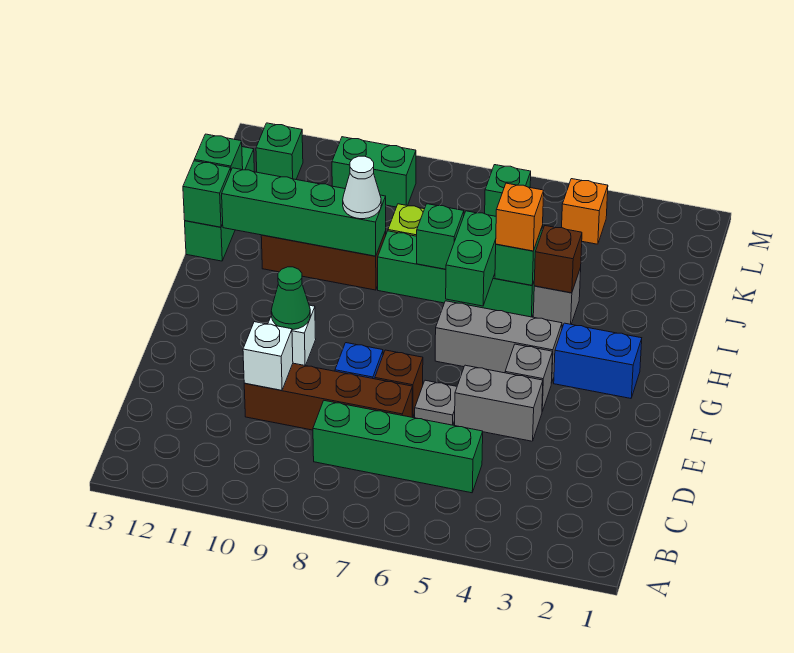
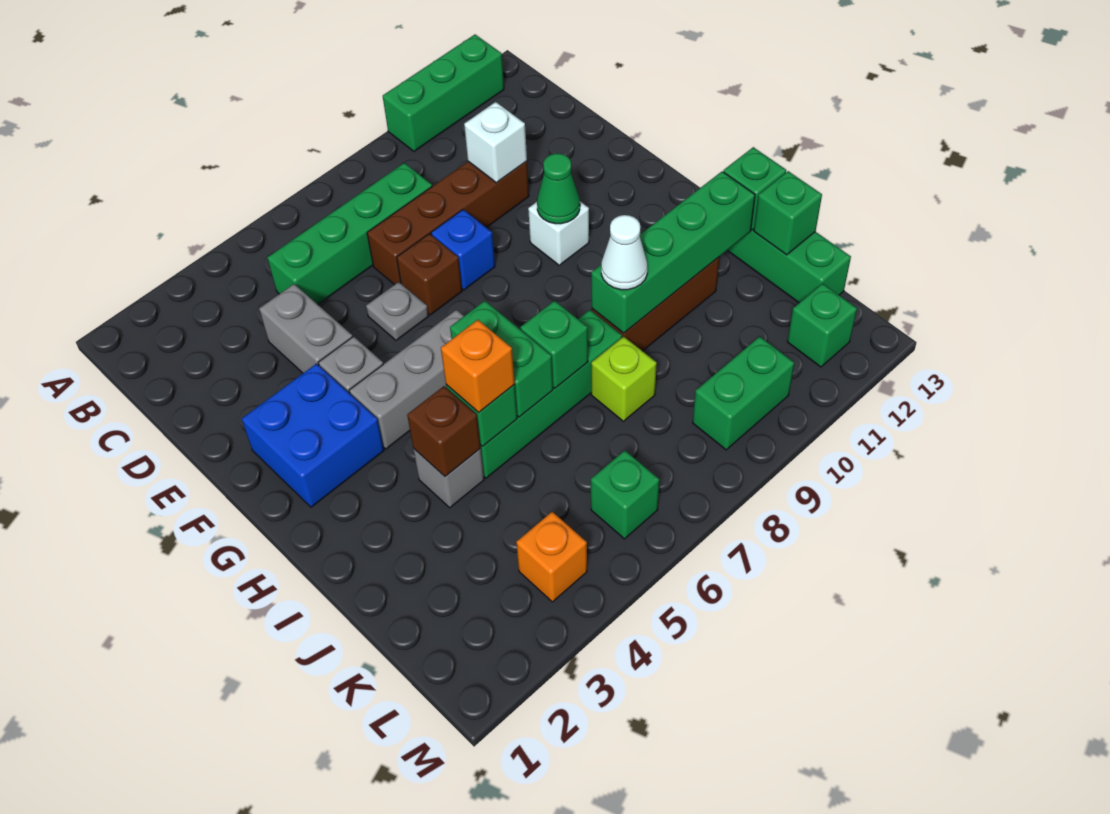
none -> green brick A10:A12 level 1
grey brick E4:E5 level 1 -> grey brick D4:E4 level 1
blue brick G2:G3 level 1 -> blue brick F2:G3 level 1

